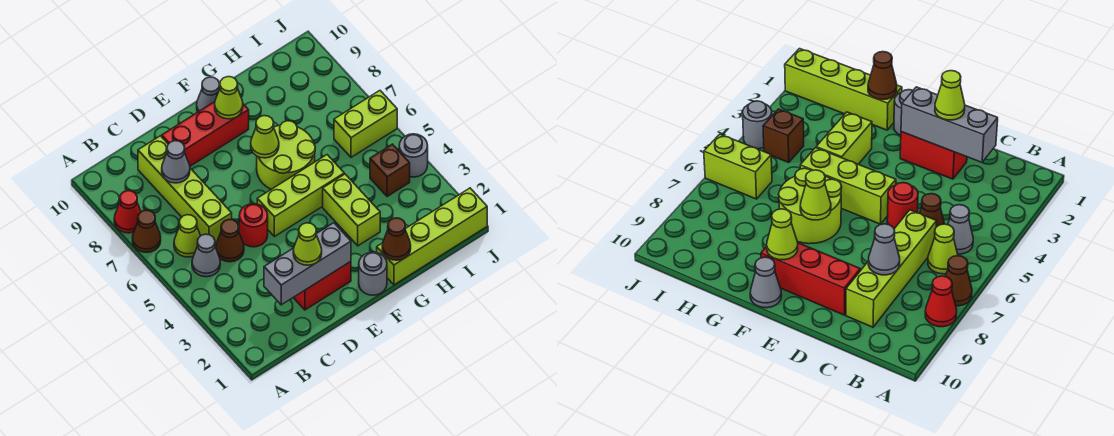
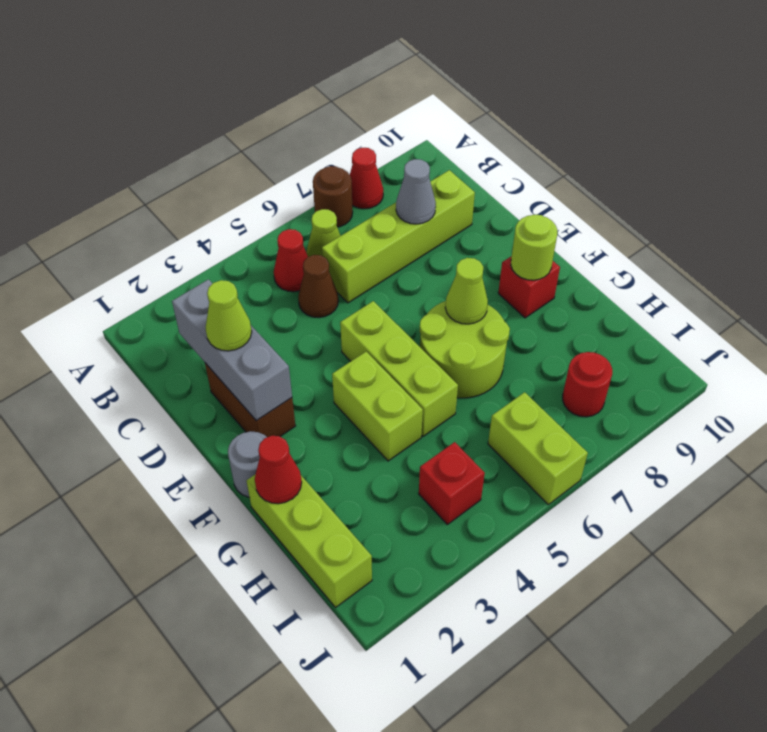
brown cone A7 level 1 -> brown round brick A7 level 1
grey cone B5 level 1 -> red cone B5 level 1
red brick D2:E2 level 1 -> brown brick D2:E2 level 1
red round brick D5 level 1 -> red round brick I8 level 1
red brick D9:F9 level 1 -> red brick F9 level 1
lime cone F9 level 2 -> lime round brick F9 level 2
grey cone F10 level 1 -> none
lime brick G1:J1 level 1 -> lime brick G1:I1 level 1
brown cone G1 level 2 -> red cone G1 level 2
lime brick G3:G4 level 1 -> lime brick F4:G4 level 1
brown brick I4 level 1 -> red brick I4 level 1
grey round brick J4 level 1 -> none

